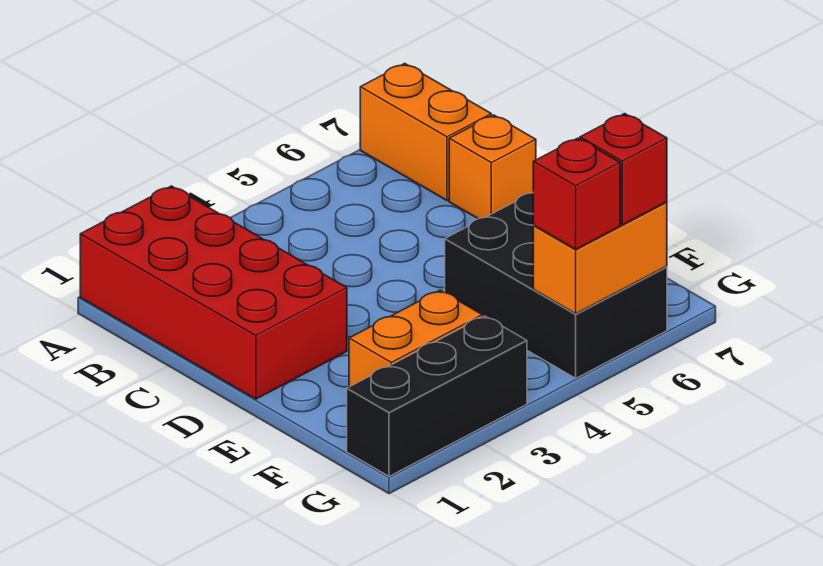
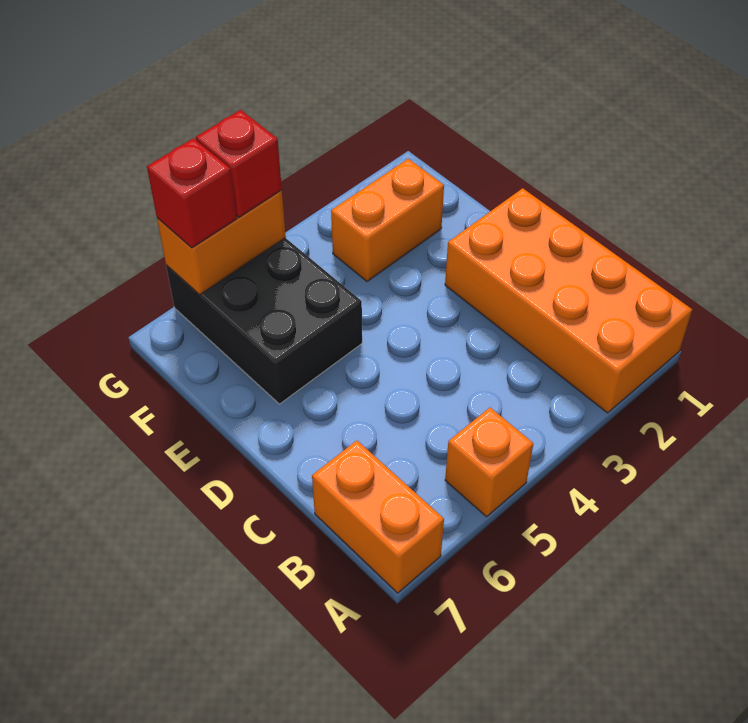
red brick A1:D2 level 1 -> orange brick A1:D2 level 1
orange brick C7 level 1 -> orange brick A5 level 1
black brick G1:G3 level 1 -> none

